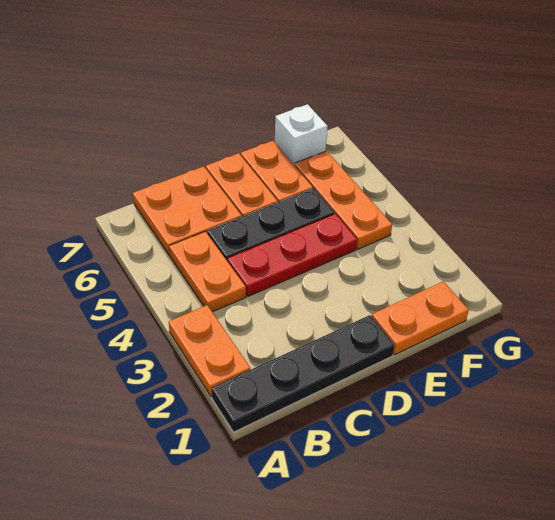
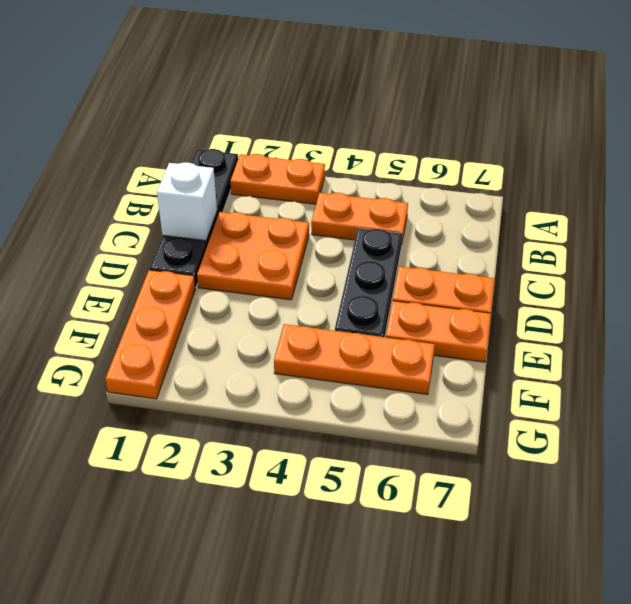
orange plate B6:C7 level 1 -> orange plate C2:D3 level 1
red plate C4:E4 level 1 -> none
orange plate E1:F1 level 1 -> orange plate E1:G1 level 1
white brick F7 level 1 -> white brick C1 level 2

